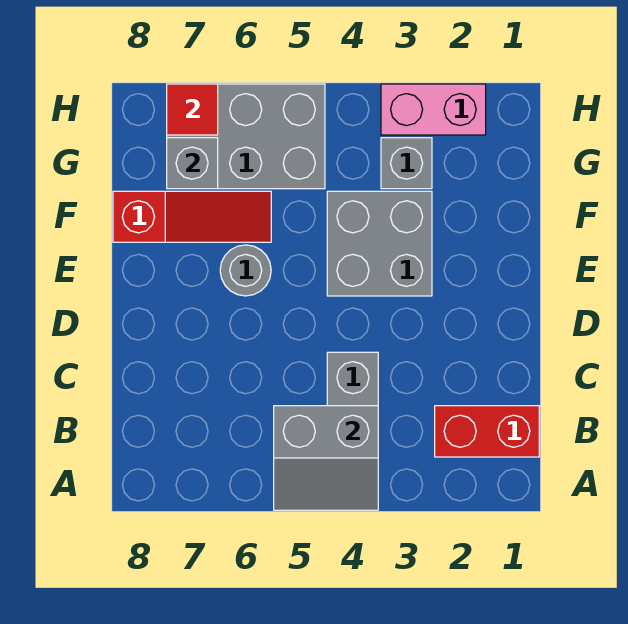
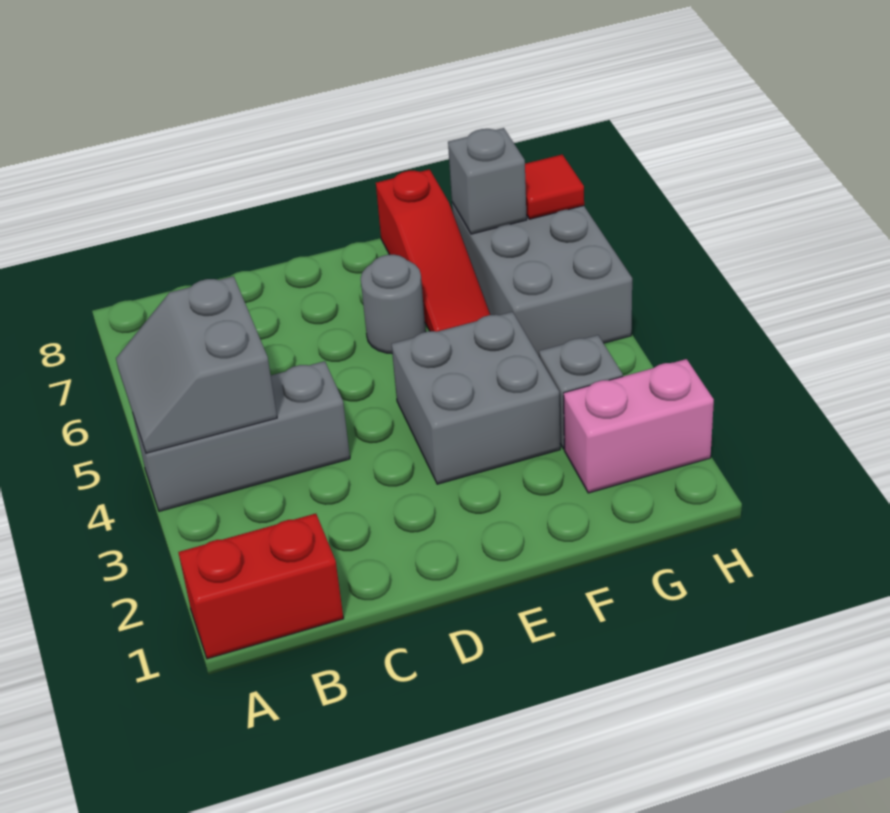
red brick B1:B2 level 1 -> red brick A1:B1 level 1
pink brick H2:H3 level 1 -> pink brick G2:H2 level 1

